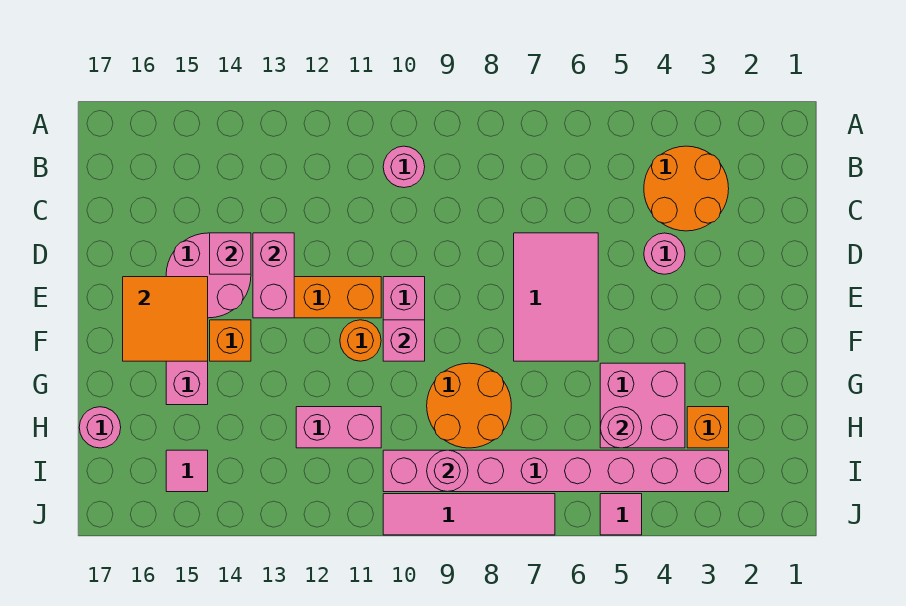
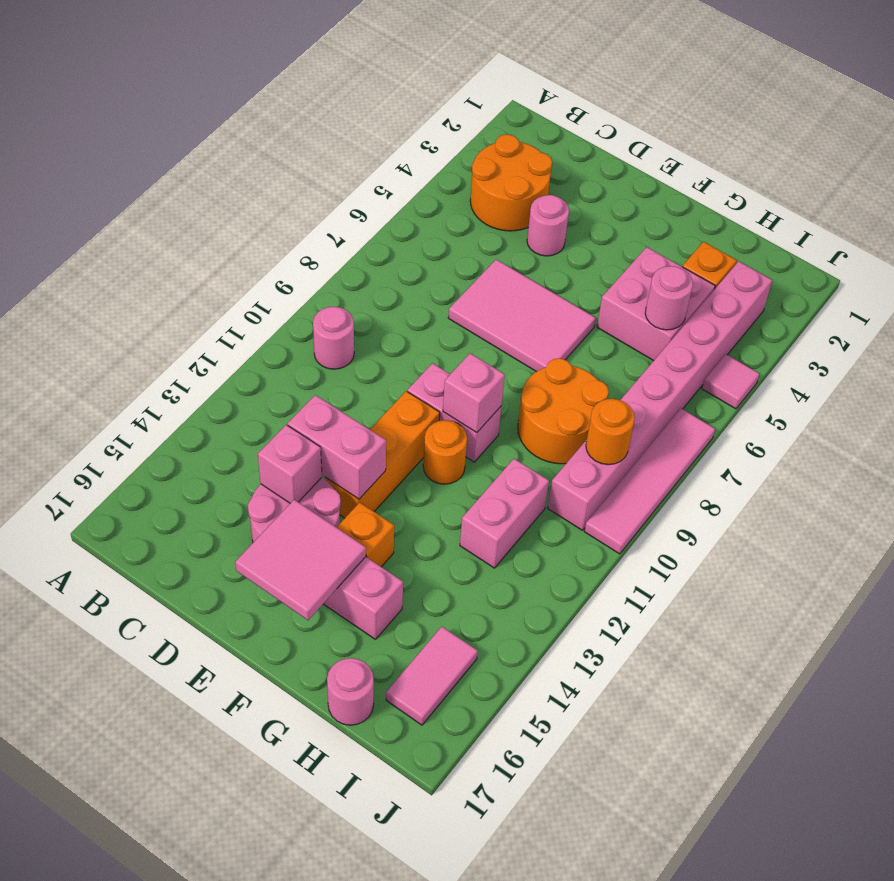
orange tile E15:F16 level 2 -> pink tile E15:F16 level 2
pink round brick I9 level 2 -> orange round brick I9 level 2
pink tile I15 level 1 -> pink tile I15:I16 level 1

